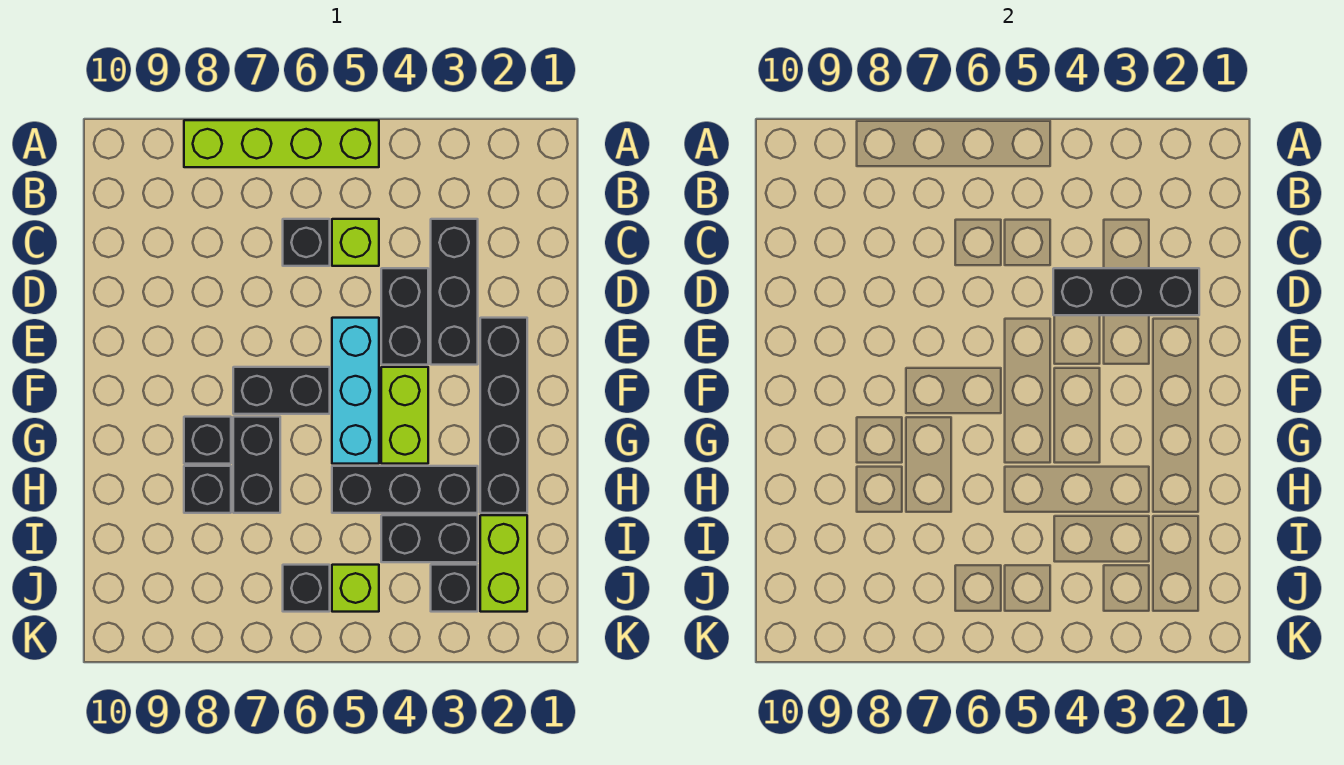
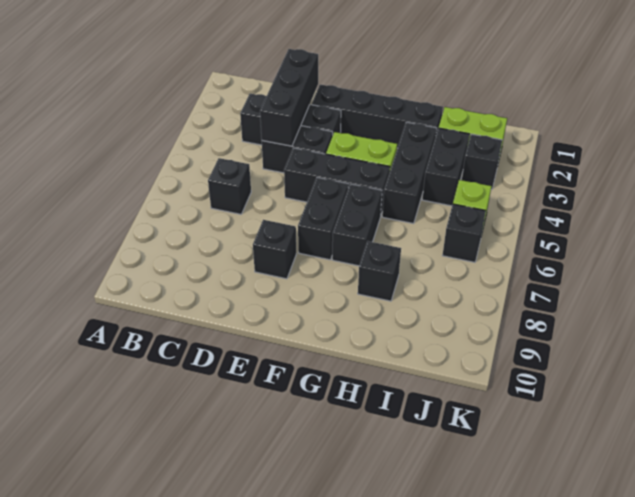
lime brick A5:A8 level 1 -> none
lime brick C5 level 1 -> none
cyan brick E5:G5 level 1 -> black brick E5:G5 level 1
black brick G7:H7 level 1 -> black brick G6:G7 level 1
black brick G8 level 1 -> black brick E8 level 1

